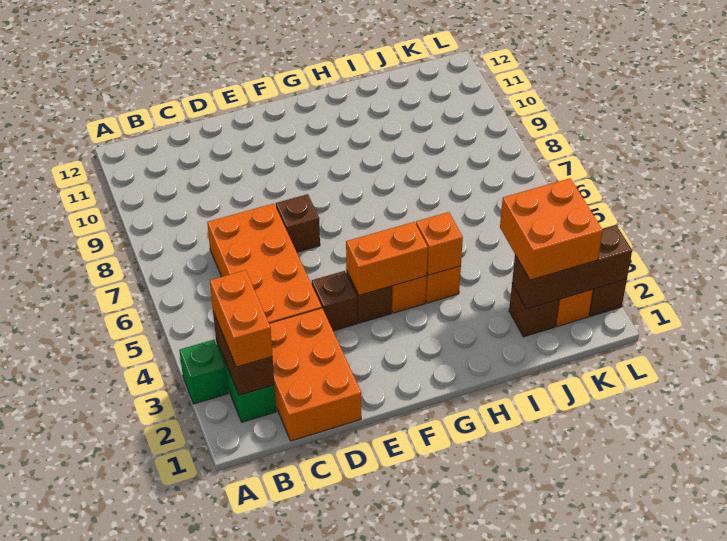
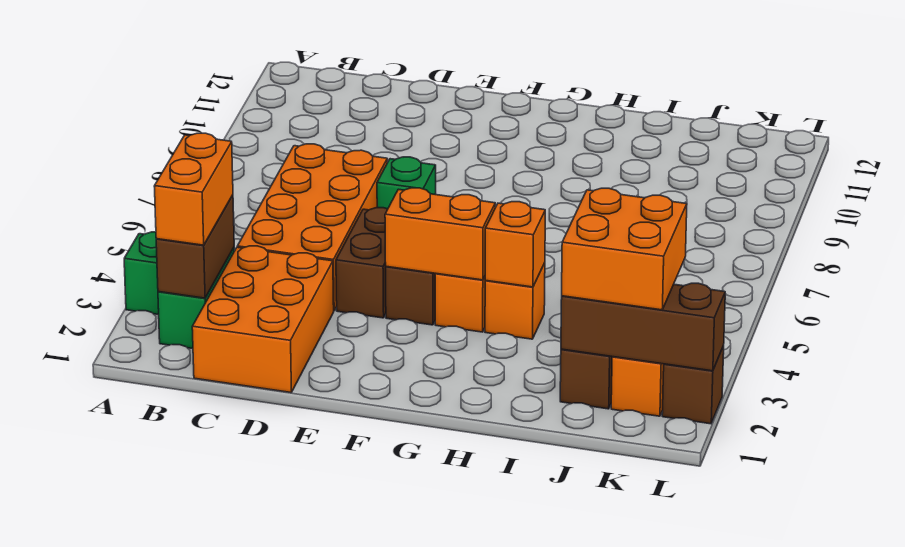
brown brick E4 level 1 -> brown brick E4:E5 level 1
brown brick E7 level 1 -> green brick E7 level 1

